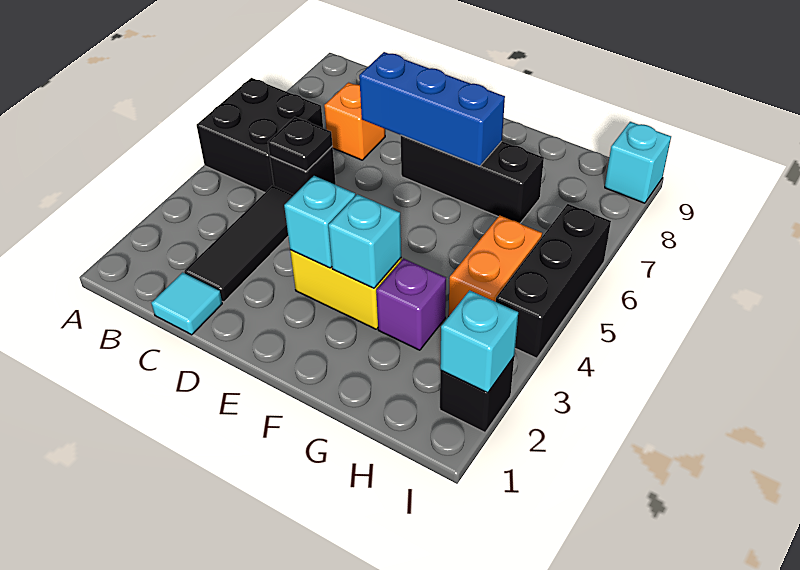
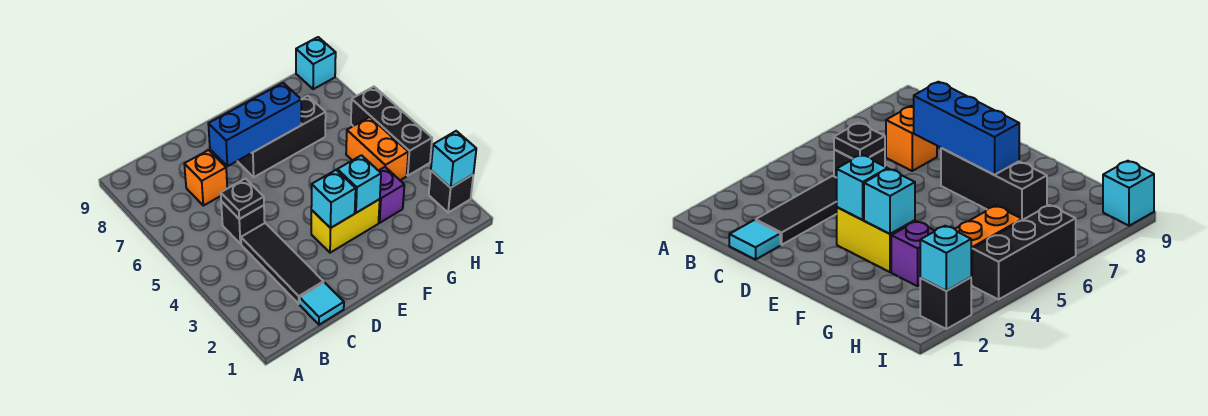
black brick A5:B6 level 1 -> none

